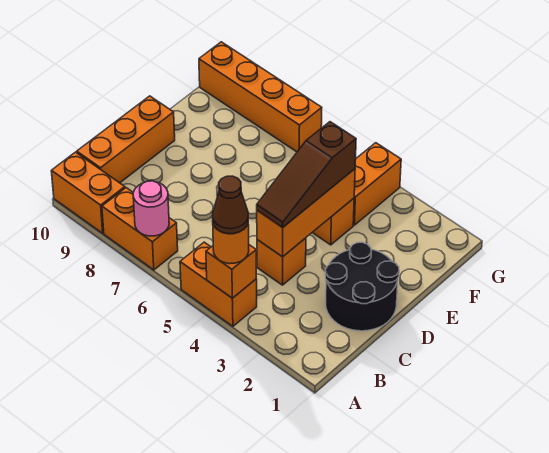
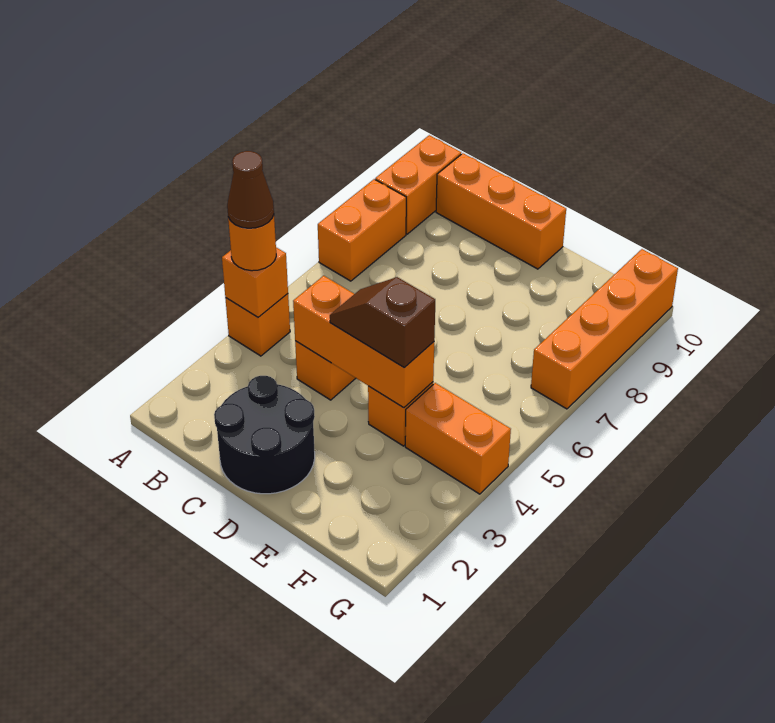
orange brick A4:A5 level 1 -> orange brick A4 level 1
pink round brick A7 level 2 -> none
brown slope C4:E4 level 3 top E -> brown slope D4:E4 level 3 top E

